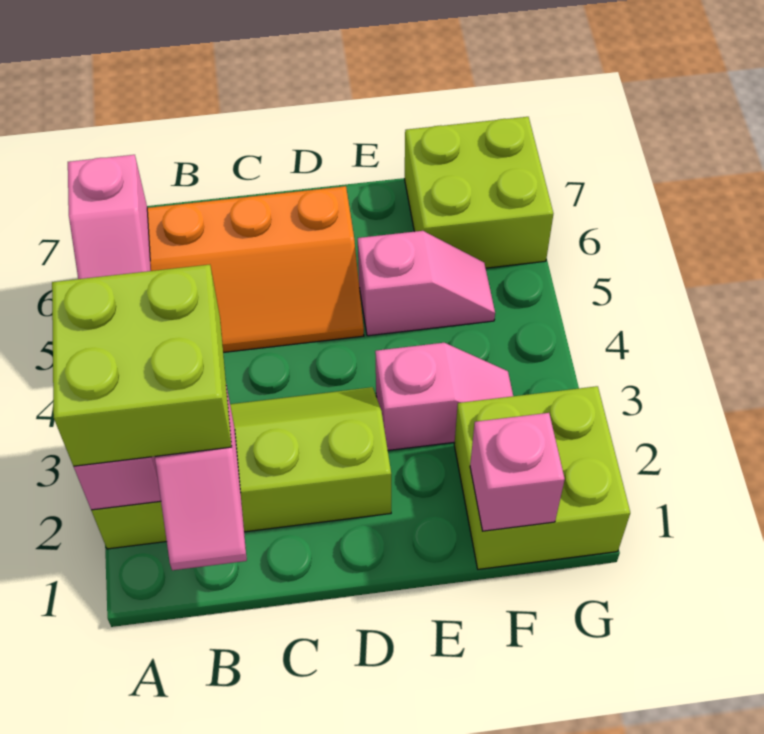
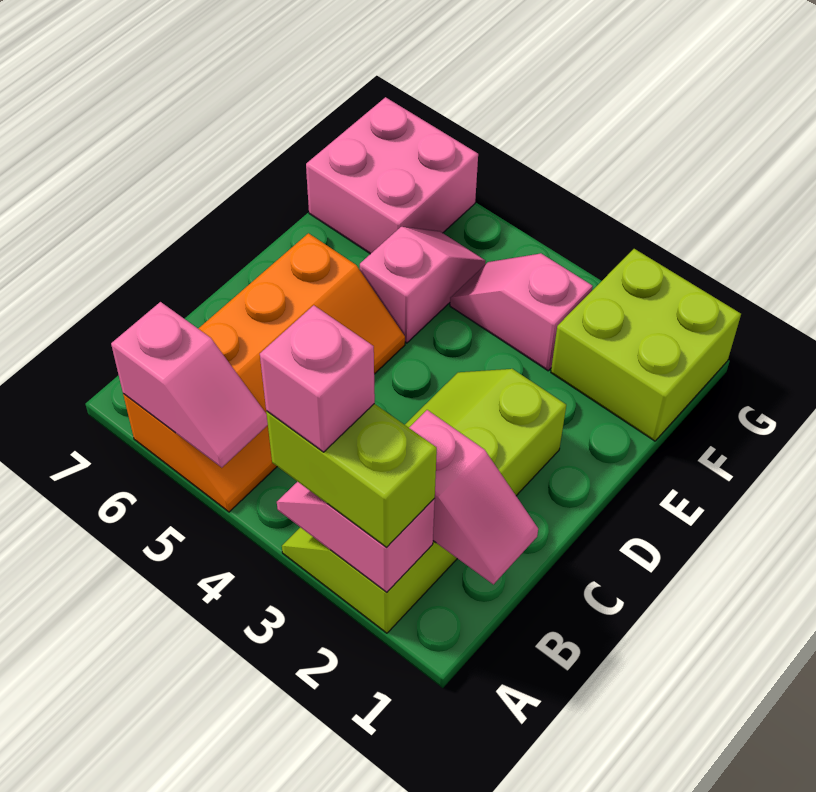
lime brick A2:B3 level 3 -> lime brick A2:A3 level 3
pink slope E3:F3 level 1 top E -> pink slope F3:F4 level 1 top 3
pink brick F1 level 2 -> pink brick A3 level 4
lime brick F6:G7 level 1 -> pink brick F6:G7 level 1

